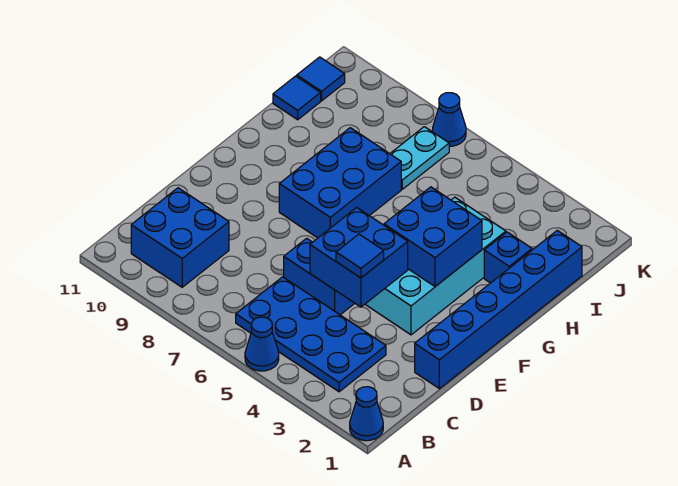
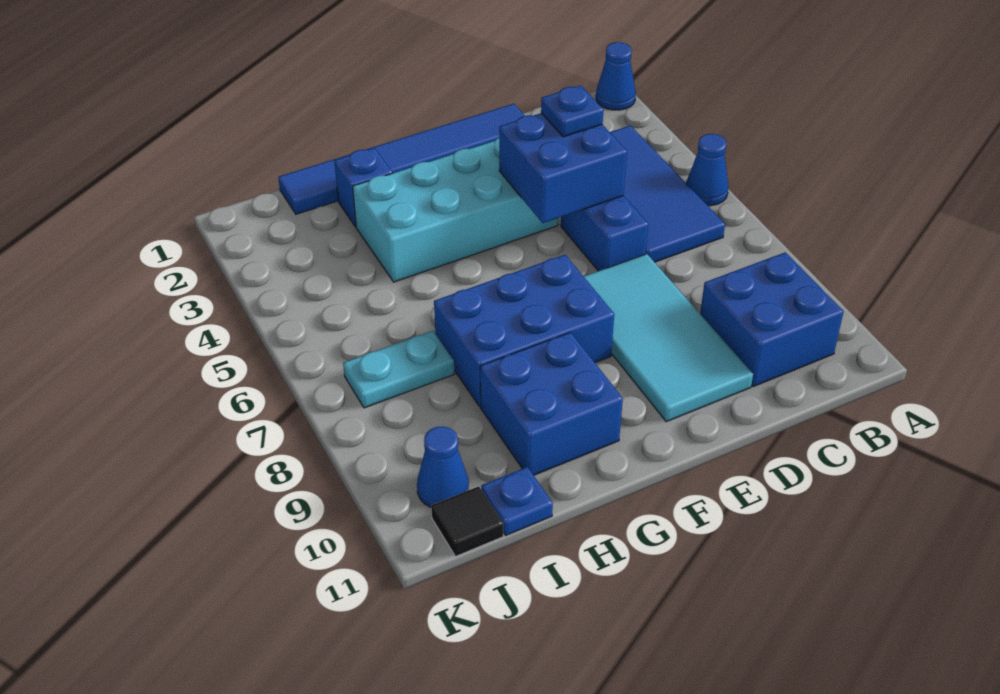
blue plate B3:C6 level 1 -> blue tile B3:C6 level 1
blue brick D1:I1 level 1 -> blue tile D1:I1 level 1
blue tile D4 level 3 -> blue plate D4 level 3
none -> cyan tile D7:E10 level 1
blue brick F3:G4 level 2 -> blue brick G9:H10 level 1
blue tile I11 level 1 -> blue plate I11 level 1
blue tile J11 level 1 -> black tile J11 level 1
blue cone K7 level 1 -> blue cone J10 level 1

